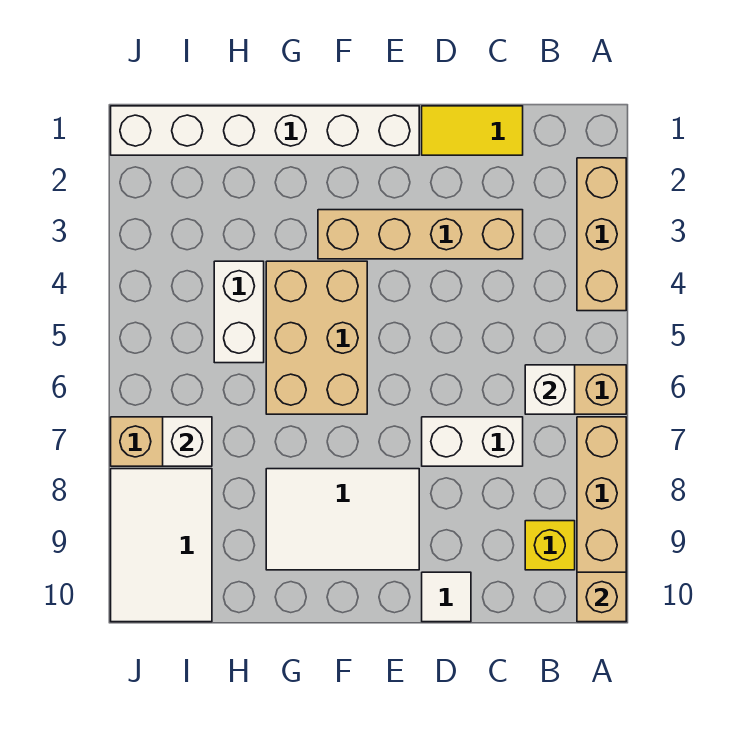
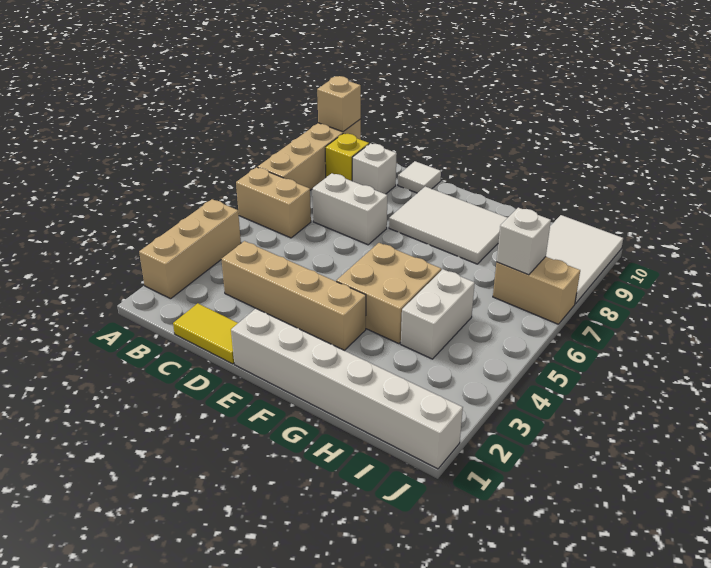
white brick B6 level 2 -> white brick C9 level 1
tan brick F4:G6 level 1 -> tan brick F4:G5 level 1

